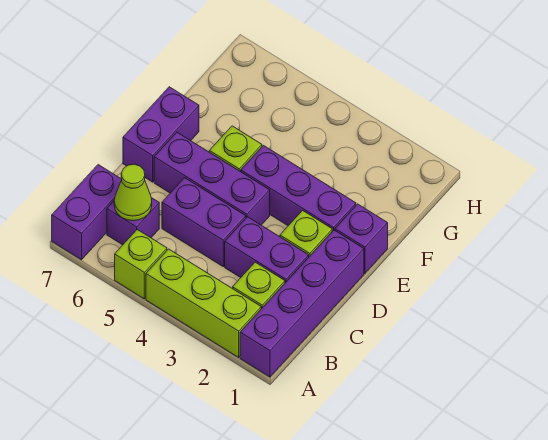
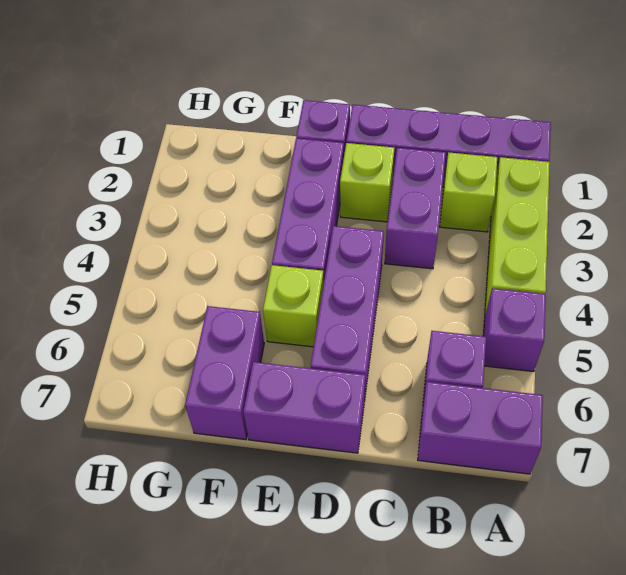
lime brick A5 level 1 -> purple brick A5 level 1
lime cone B6 level 2 -> none
purple brick C4:C5 level 1 -> purple brick F6:F7 level 1

